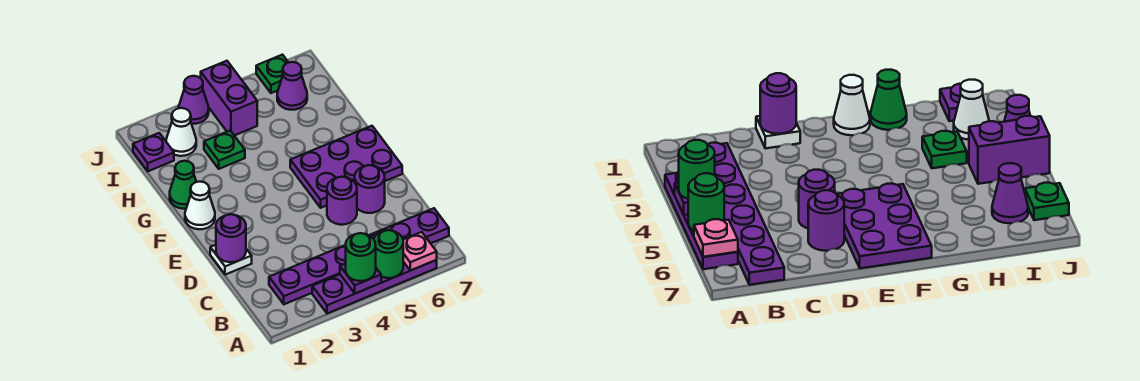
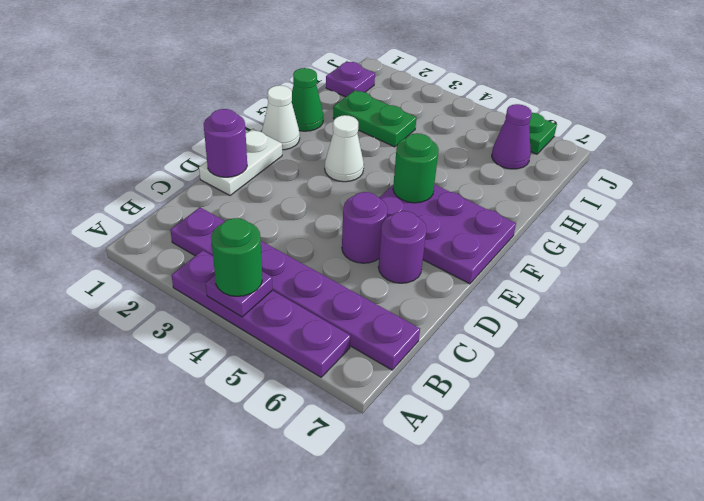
green round brick A5 level 2 -> green round brick F5 level 2
pink plate A6 level 2 -> none
white plate D1 level 1 -> white plate D1:E1 level 1
green plate H3 level 1 -> green plate H2:H3 level 1
white cone I2 level 1 -> white cone F3 level 1
purple brick I4:J4 level 1 -> none
purple cone J3 level 1 -> none

